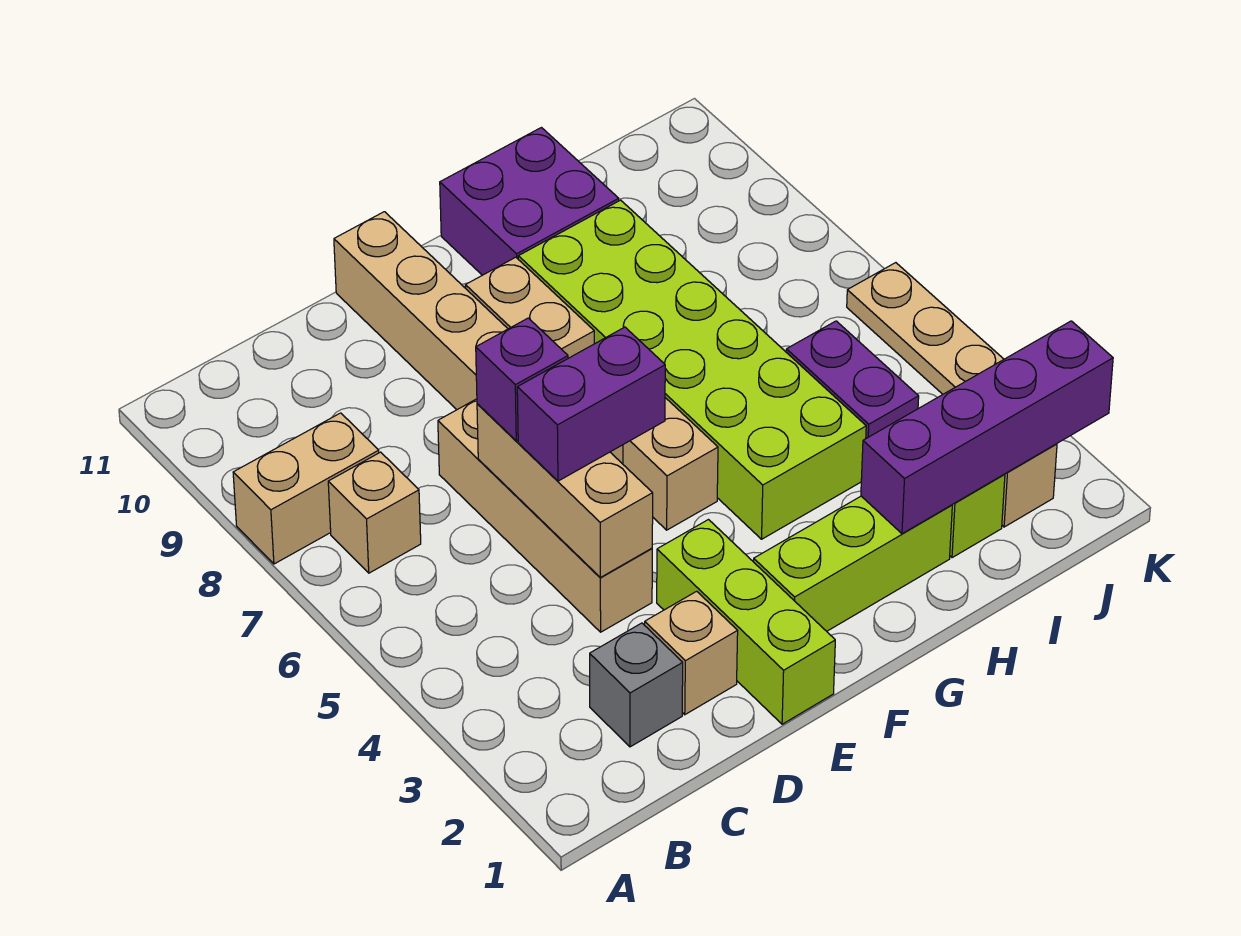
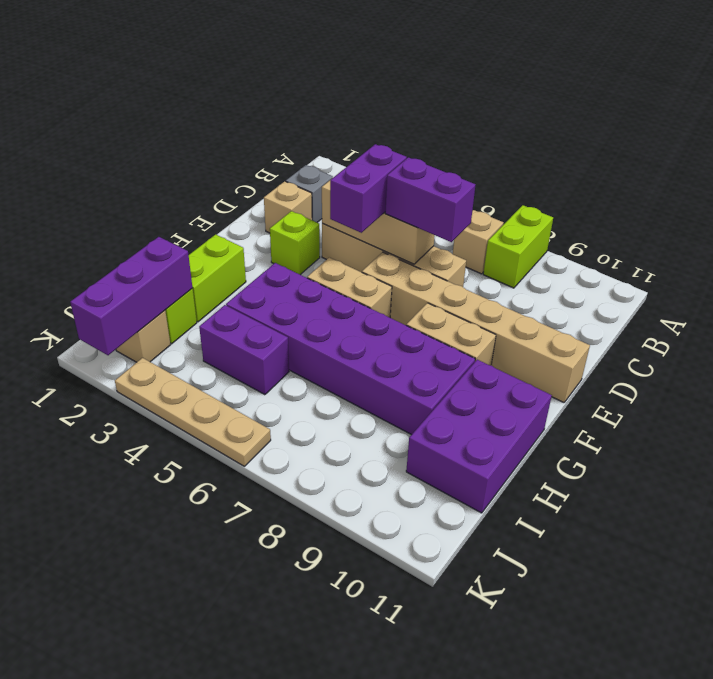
tan brick A8:B8 level 1 -> lime brick A8:B8 level 1
purple brick D6 level 3 -> purple brick D6:D7 level 3
lime brick E1:E3 level 1 -> lime brick E3 level 1
lime brick F2:H2 level 1 -> lime brick G2:H2 level 1
lime brick G4:H9 level 1 -> purple brick G4:H9 level 1
purple brick G10:H11 level 1 -> purple brick G10:I11 level 1
purple brick H2:K2 level 2 -> purple brick I2:K2 level 2

